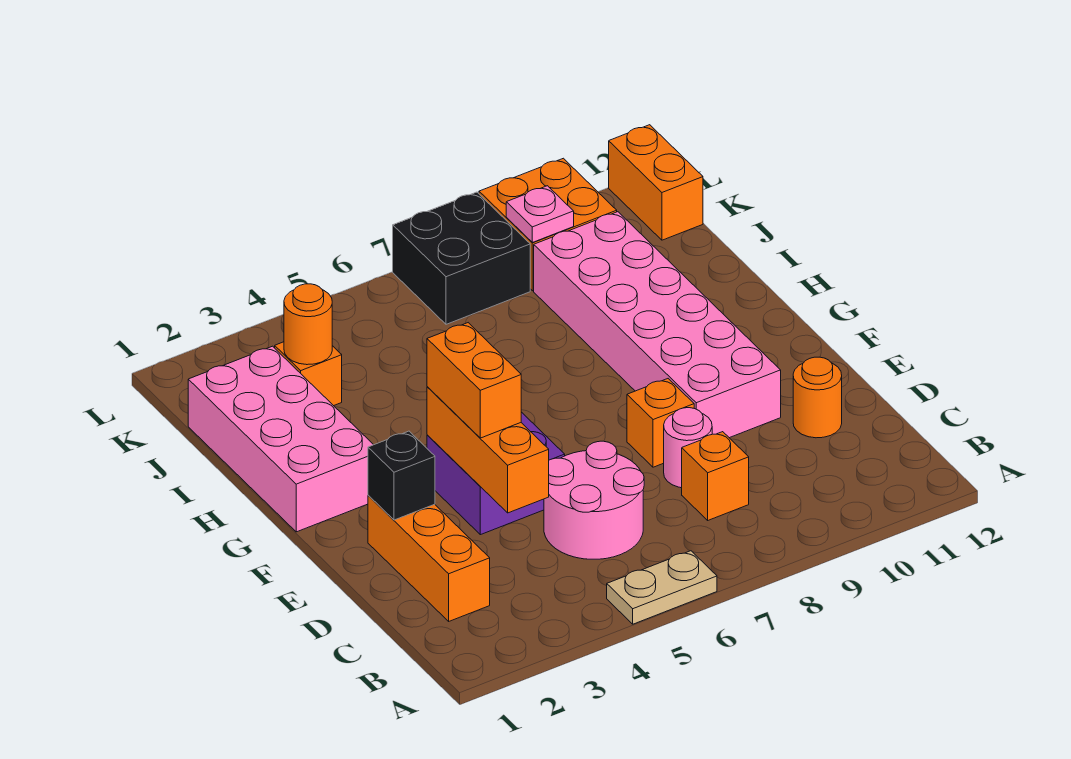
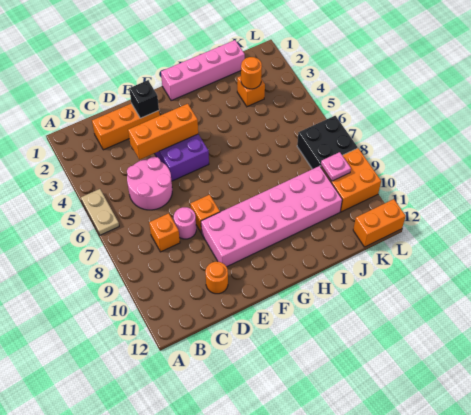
orange brick E4:F4 level 3 -> none
pink brick G1:J2 level 1 -> pink brick G1:J1 level 1

